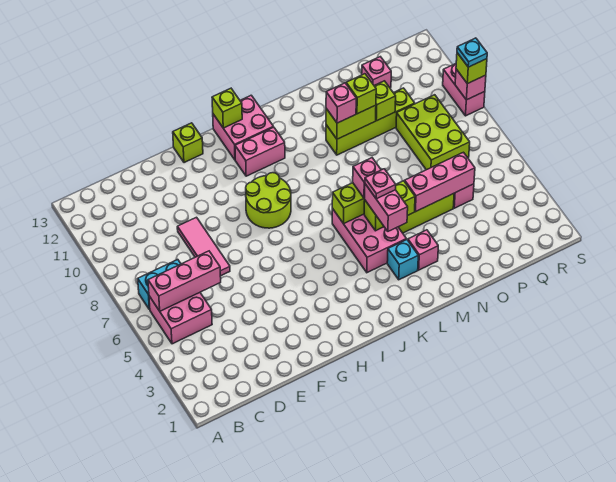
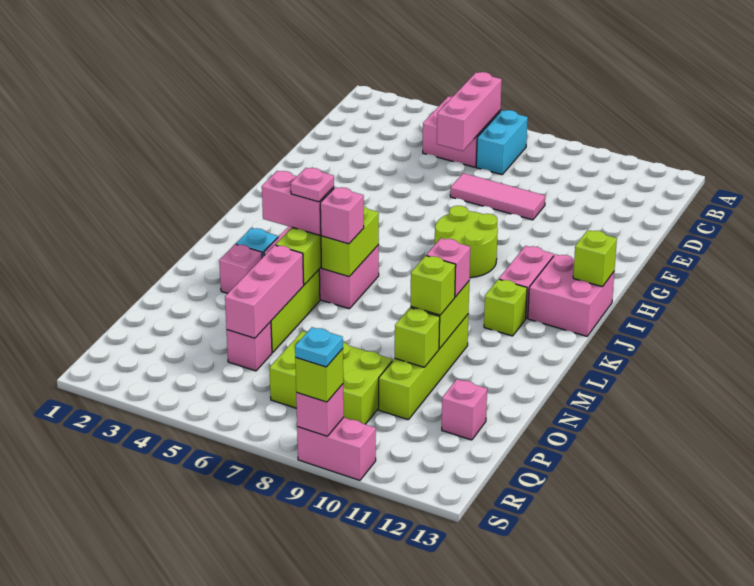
lime brick G13 level 1 -> lime brick K11 level 1

